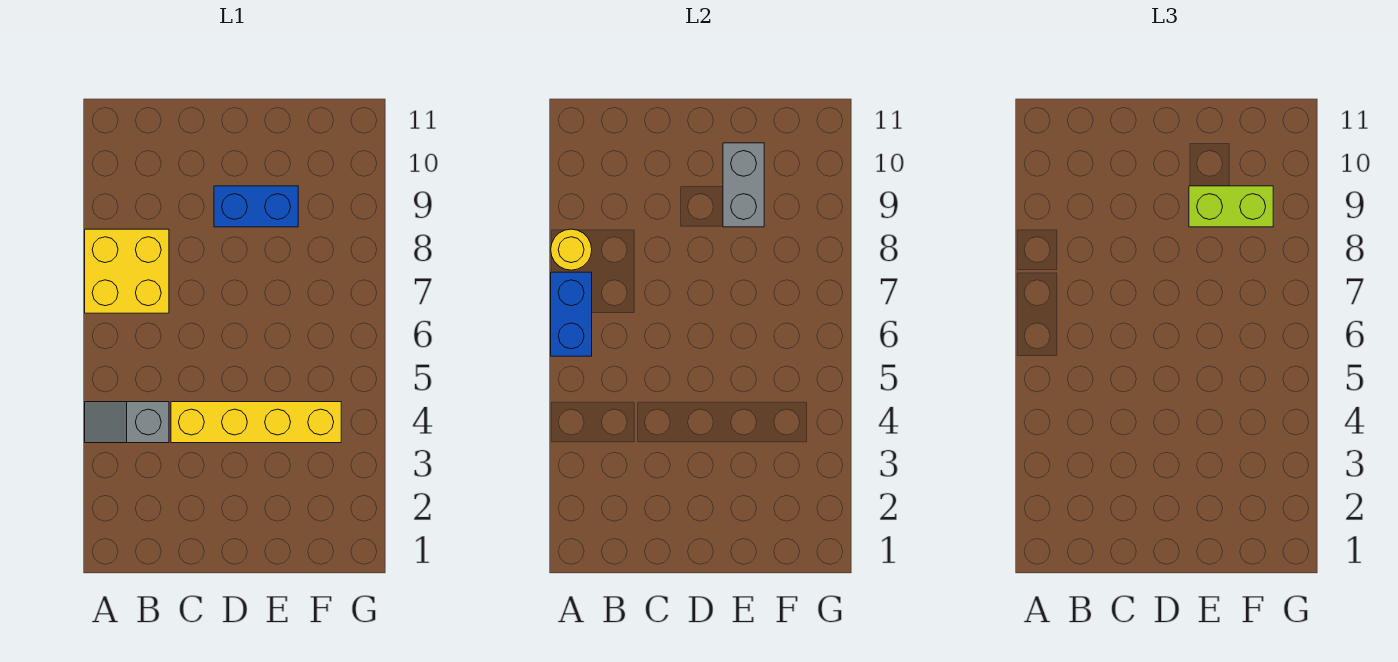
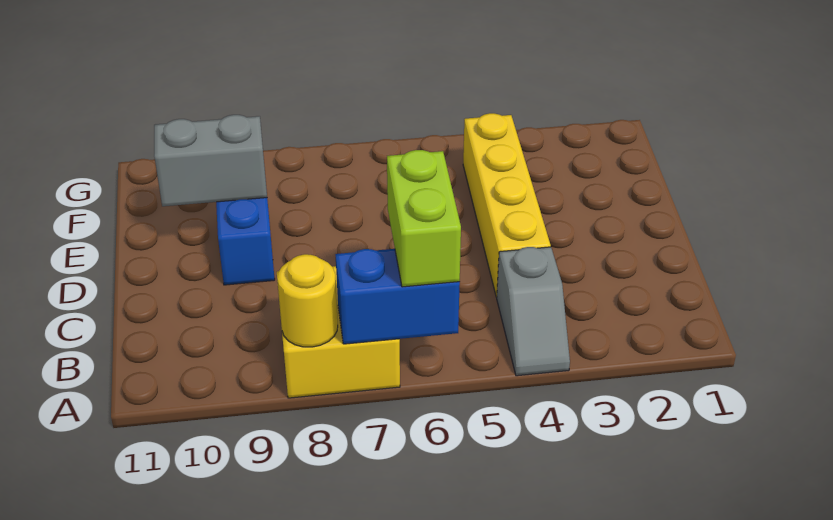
lime brick E9:F9 level 3 -> lime brick A6:B6 level 3

